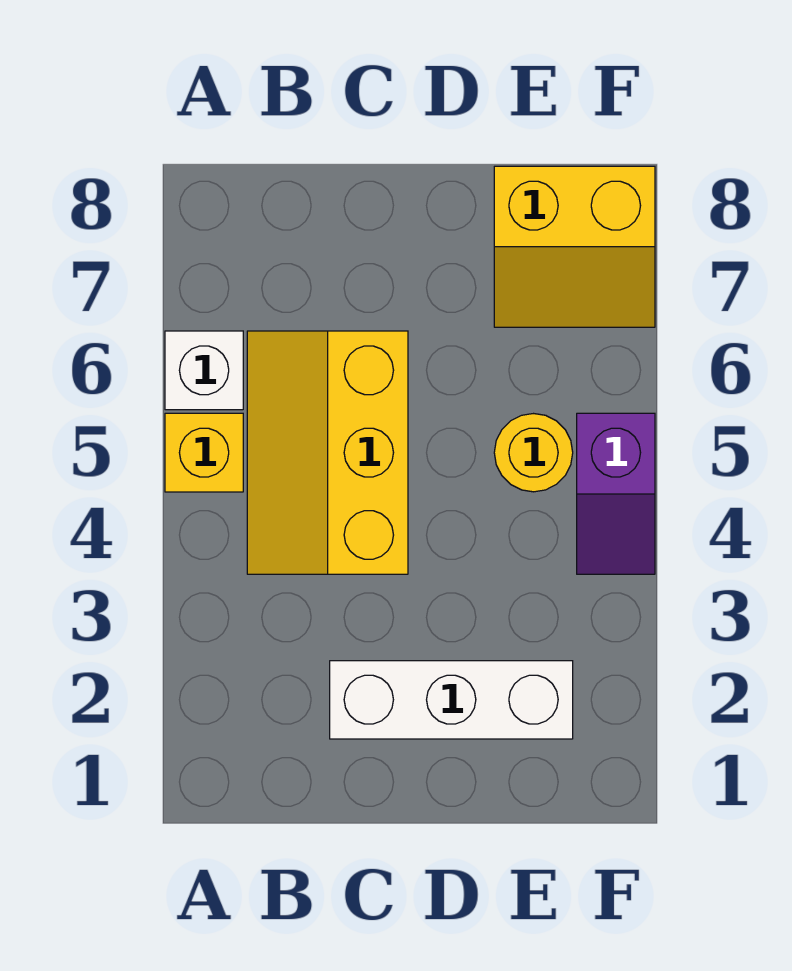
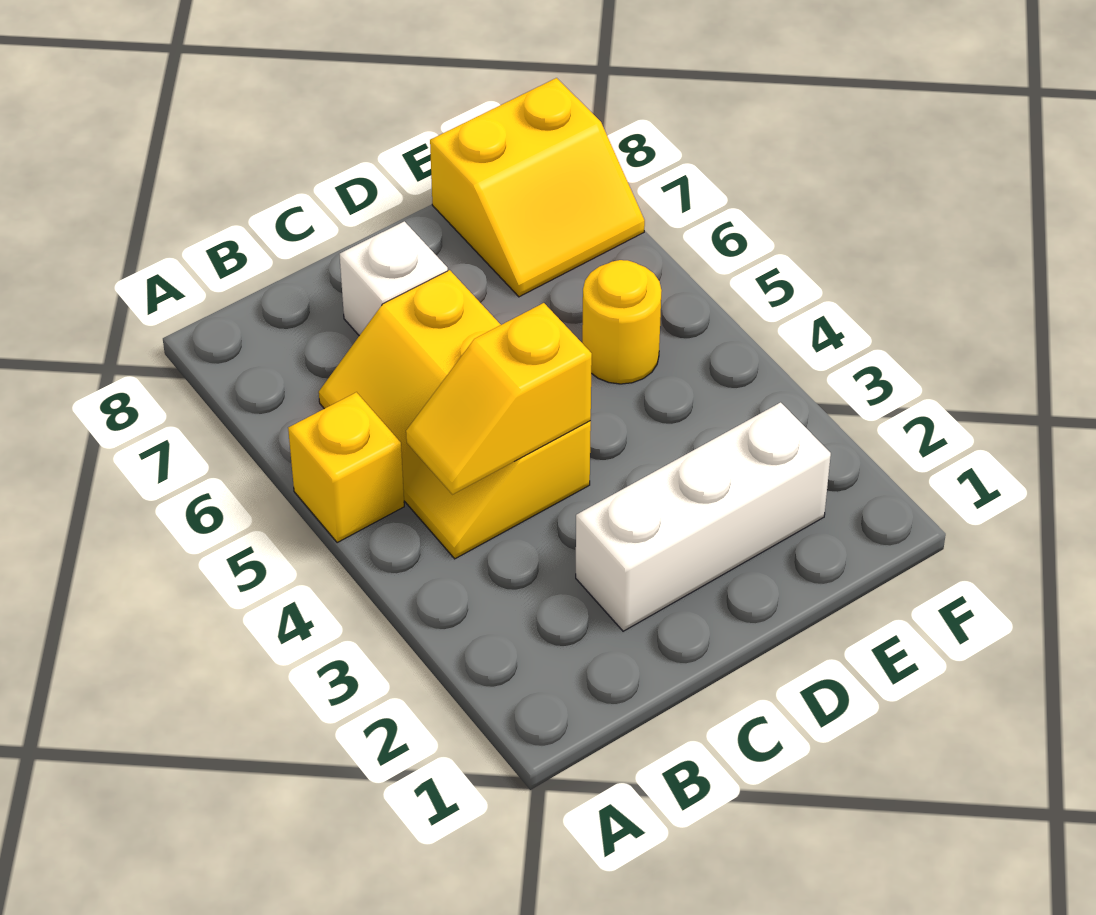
white brick A6 level 1 -> white brick C7 level 1
none -> yellow slope B4:C4 level 2 top C
purple slope F4:F5 level 1 top 5 -> none

